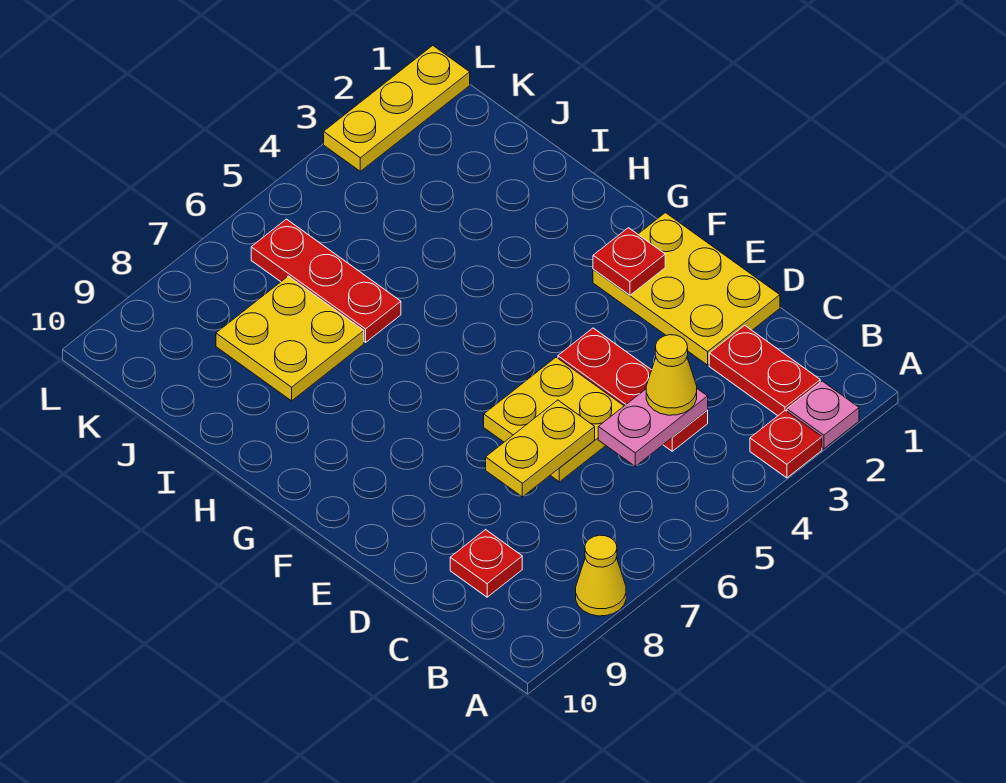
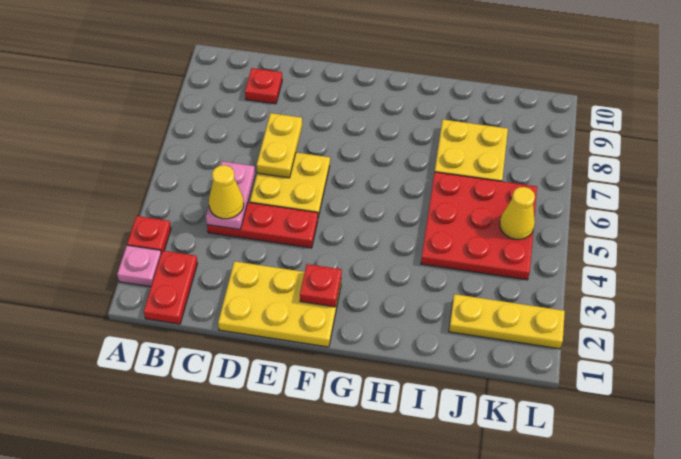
yellow cone A8 level 1 -> yellow cone K5 level 2
red plate B2:C2 level 1 -> red plate B1:B2 level 1
red plate I6:K6 level 1 -> red plate I4:K6 level 1
yellow plate L1:L3 level 1 -> yellow plate J2:L2 level 1

